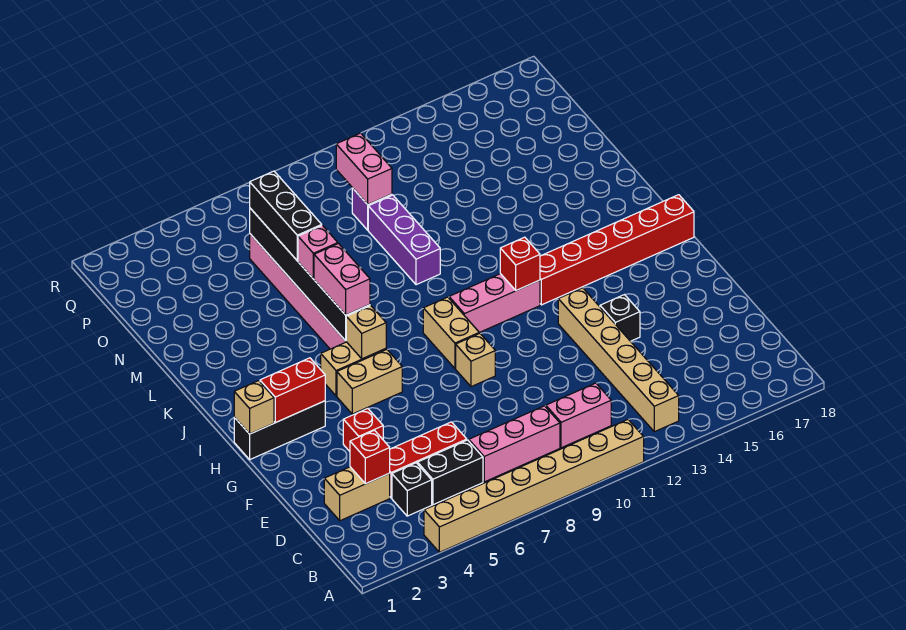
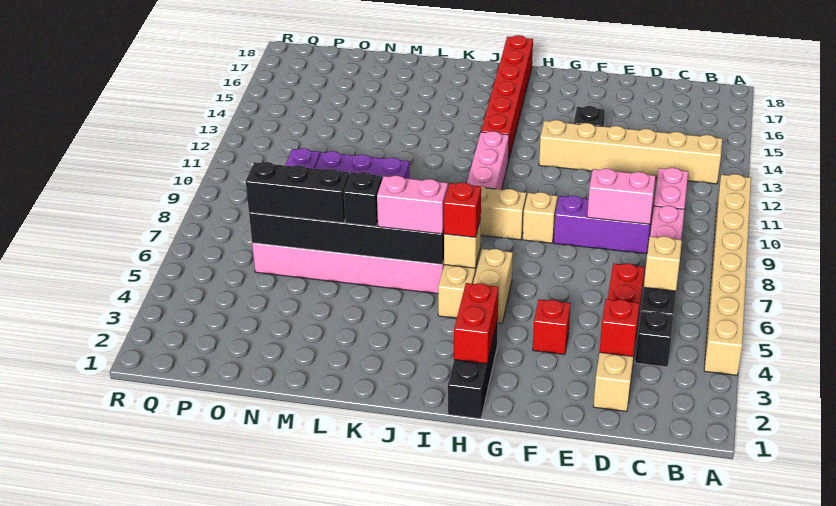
none -> purple brick D9:F9 level 1
tan brick H1 level 2 -> tan brick C6 level 2
red brick I12 level 2 -> red brick I6 level 3
pink brick L6 level 3 -> black brick L6 level 3
pink brick O10:P10 level 2 -> pink brick D9:E9 level 2

